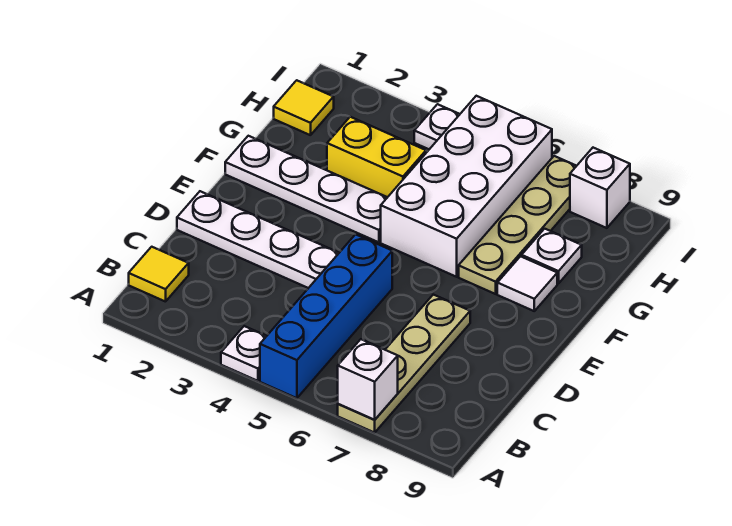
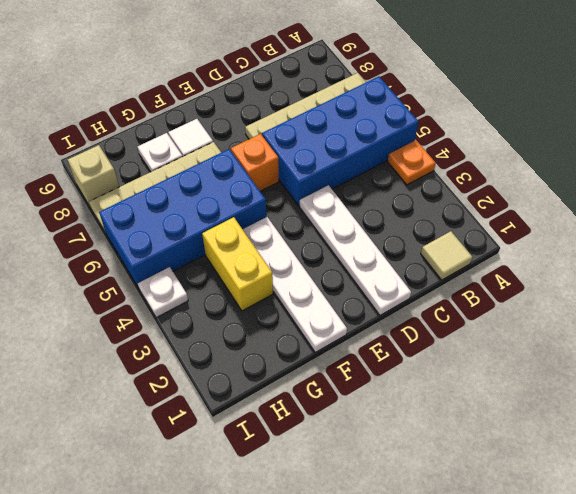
white plate A4 level 1 -> orange plate A4 level 1
blue brick A5:D5 level 1 -> blue brick A5:D6 level 1
white brick A7 level 2 -> none
yellow tile B1 level 1 -> tan tile B1 level 1
none -> orange brick E6 level 1
white brick F5:I6 level 1 -> blue brick F5:I6 level 1
yellow tile H1 level 1 -> none
white brick I8 level 1 -> tan brick I8 level 1

